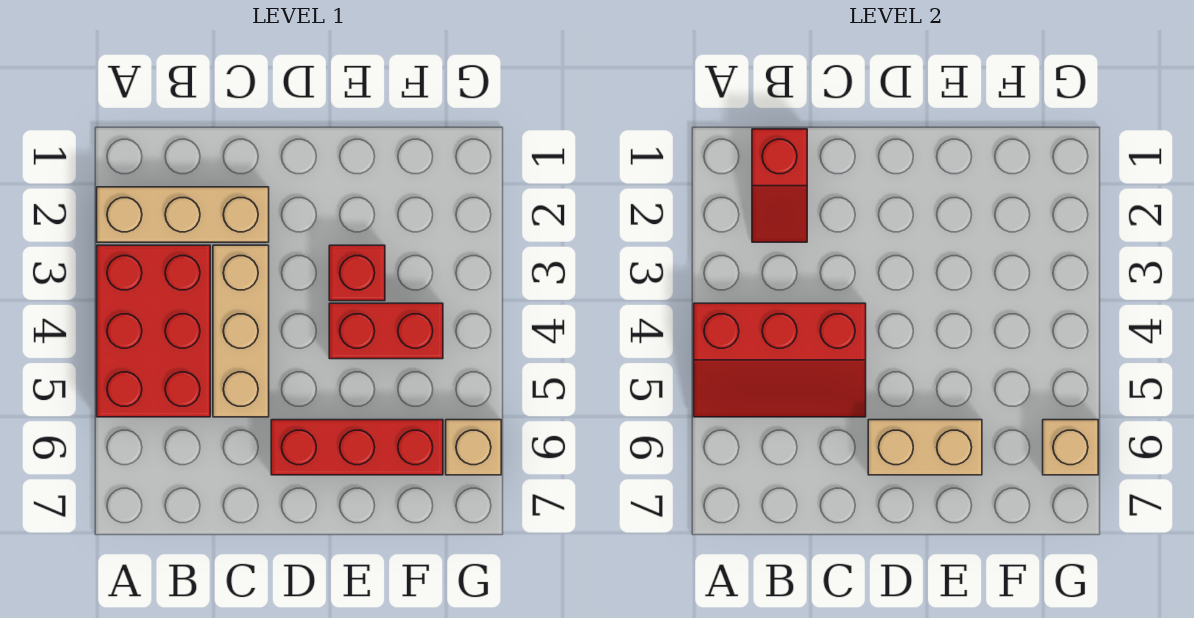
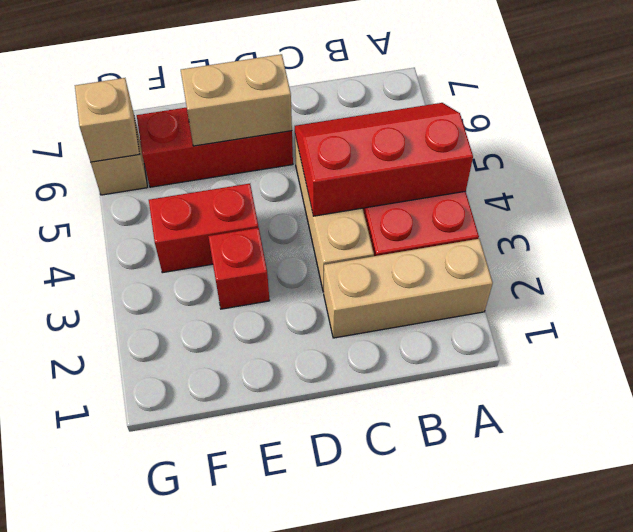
red slope B1:B2 level 2 top 1 -> none

